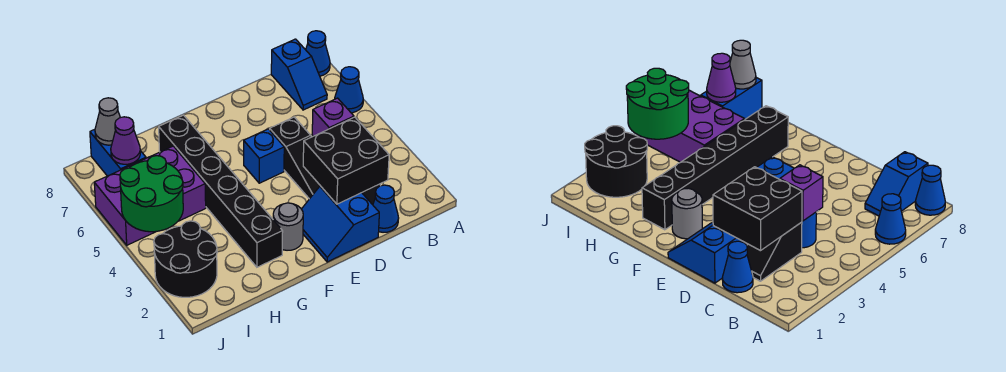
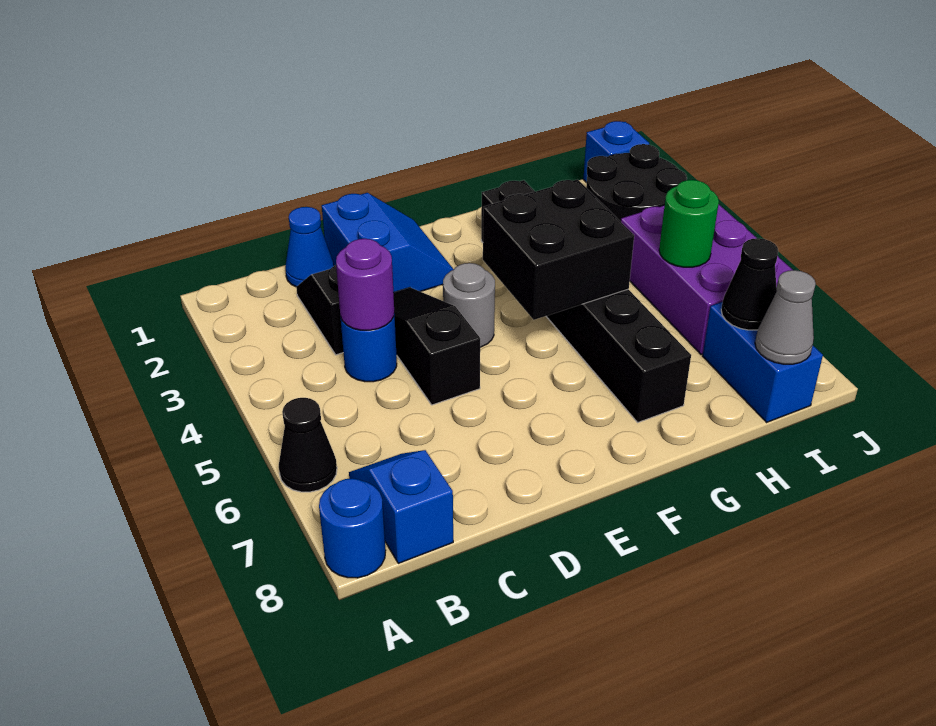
blue cone A6 level 1 -> black cone A6 level 1
blue cone A8 level 1 -> blue round brick A8 level 1
black brick C2:D3 level 2 -> black brick F4:G5 level 2
purple brick C4 level 2 -> purple round brick C4 level 2
blue brick E5 level 1 -> blue brick J1 level 1
grey round brick F2 level 1 -> grey round brick E4 level 1
purple brick H5:J6 level 1 -> purple brick I4:J6 level 1
green round brick I4:J5 level 2 -> green round brick I5 level 2
purple cone I7 level 2 -> black cone I7 level 2

